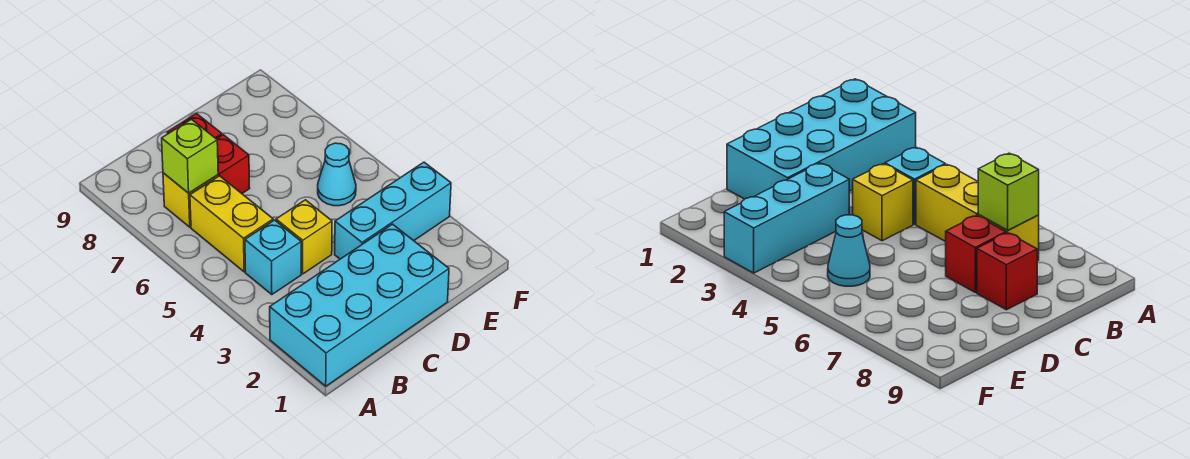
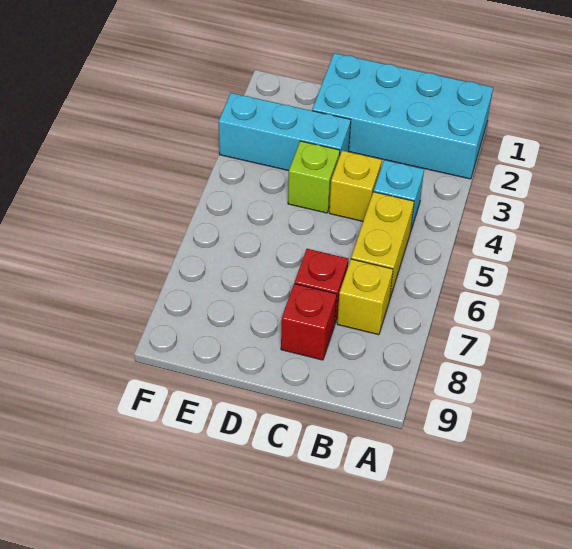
lime brick B7 level 2 -> lime brick D4 level 1
cyan cone E5 level 1 -> none

